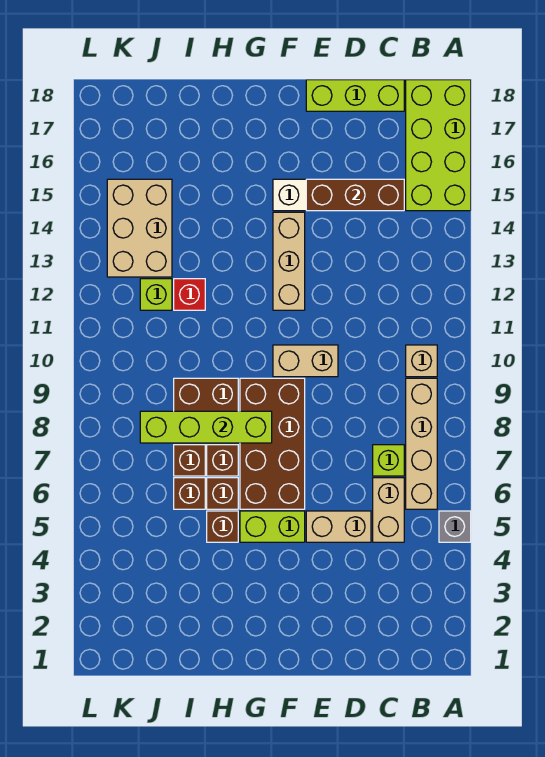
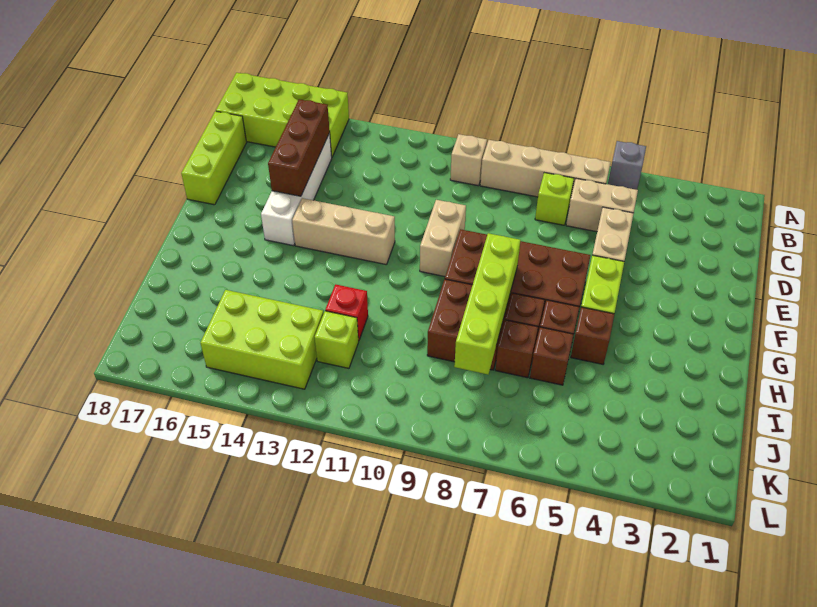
tan brick J13:K15 level 1 -> lime brick J13:K15 level 1

